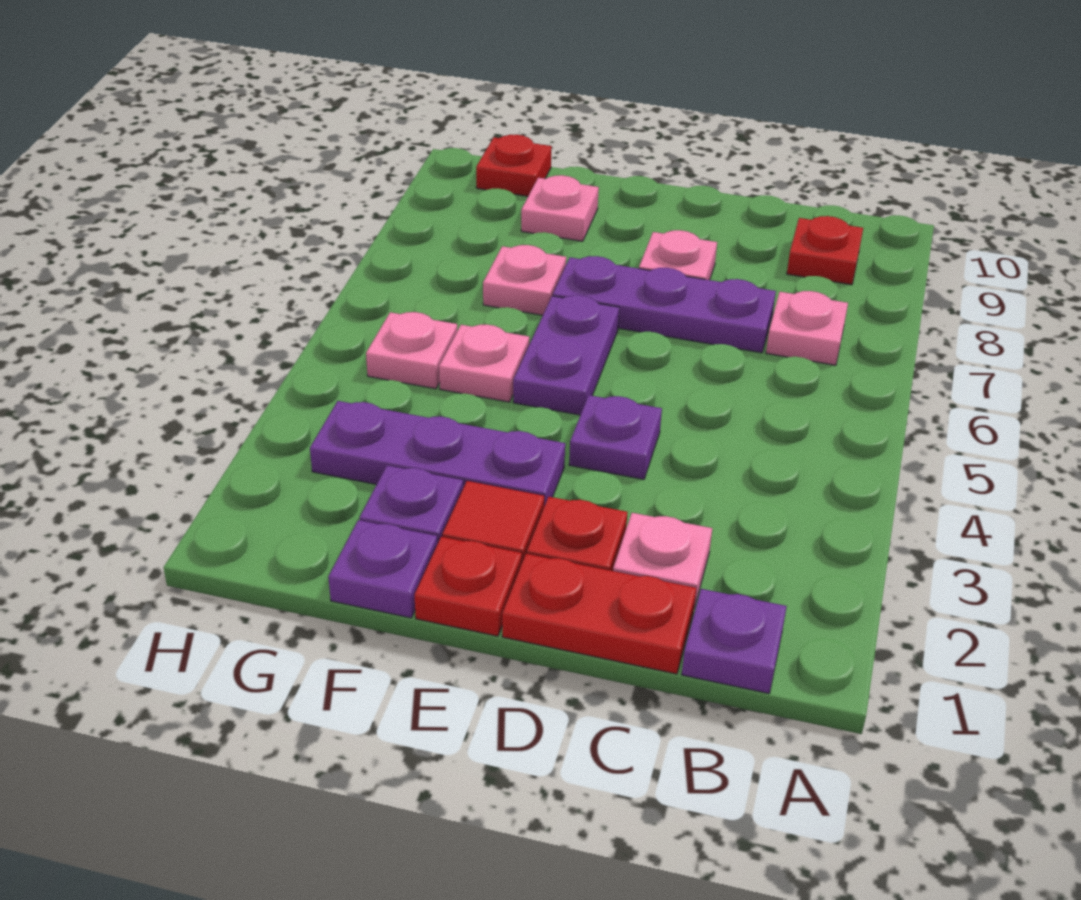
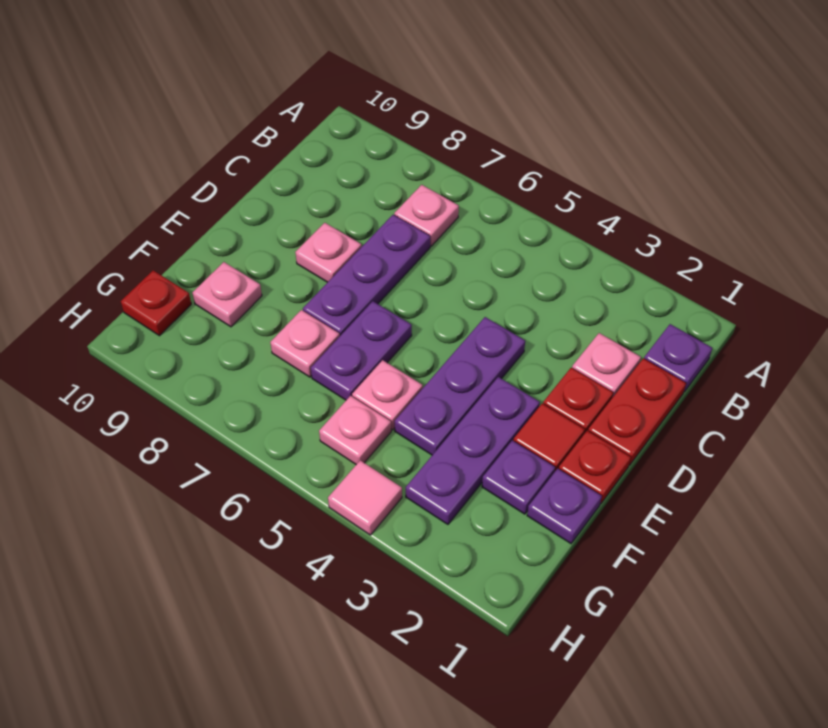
red plate B9 level 1 -> none
purple plate D4 level 1 -> purple plate D4:F4 level 1
purple plate E5:E6 level 1 -> purple plate E6:F6 level 1
none -> pink tile H4 level 1

